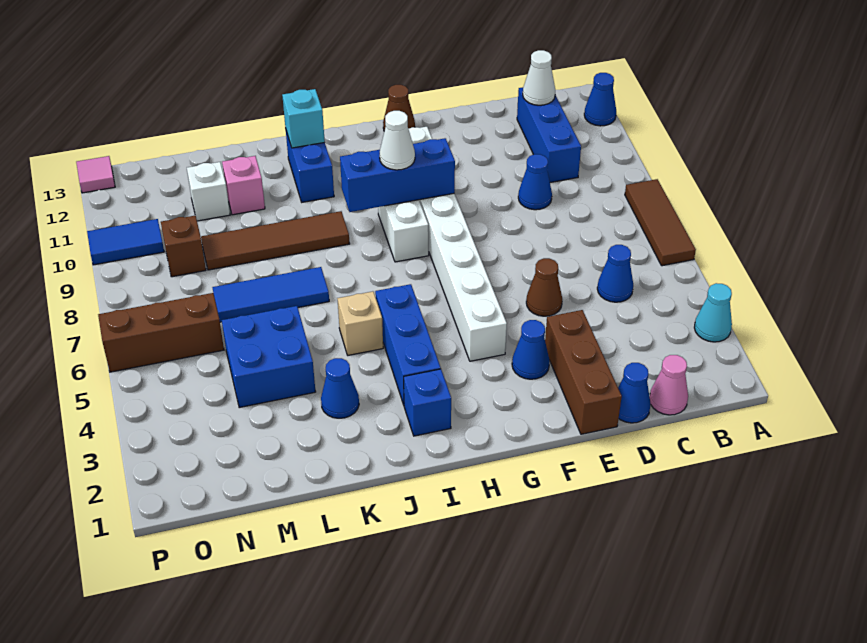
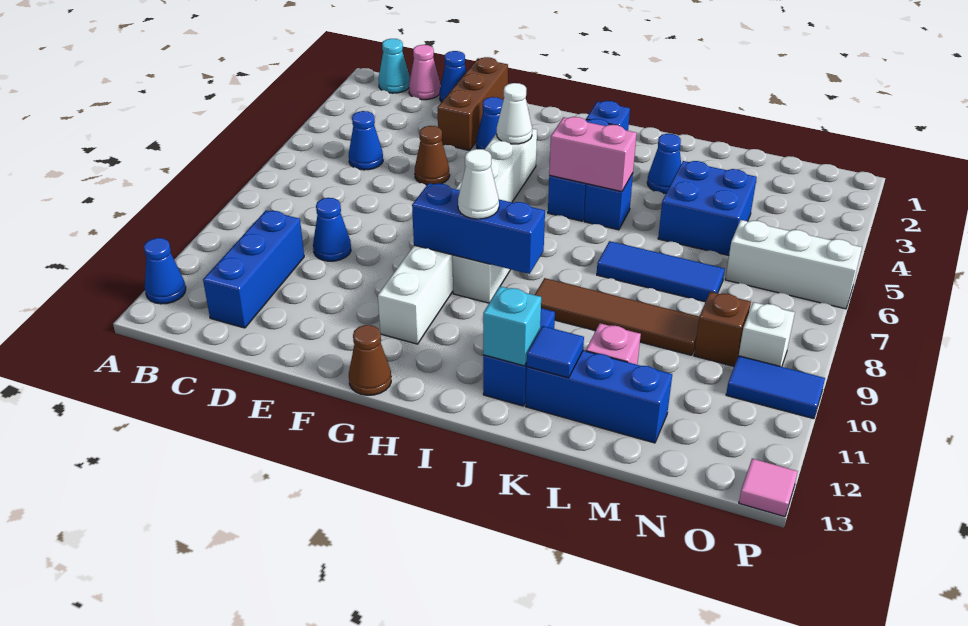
cyan cone A3 level 1 -> cyan cone B1 level 1
brown tile A6:A8 level 1 -> none
white cone C12 level 2 -> white cone G4 level 2
none -> pink brick I5:J5 level 2
tan brick J5 level 1 -> blue brick J5 level 1
none -> blue brick K12:M12 level 1
none -> blue tile K12 level 2
white brick M11 level 1 -> white brick O9 level 1
brown brick N6:P6 level 1 -> white brick N6:P6 level 1

